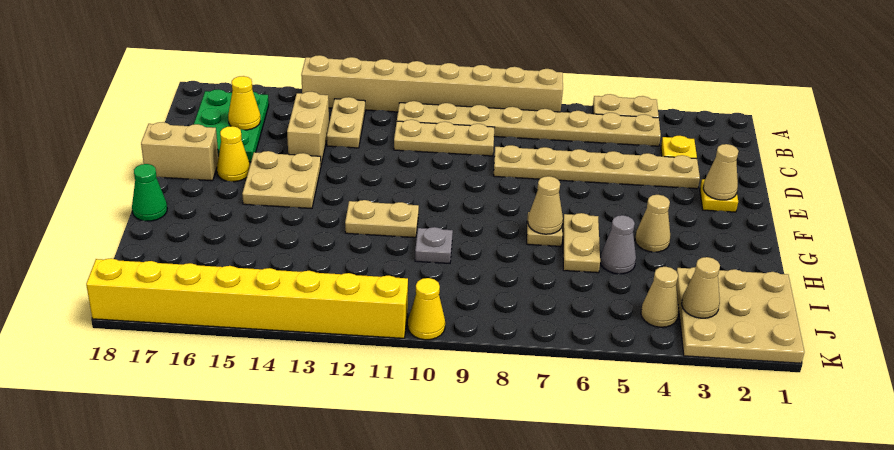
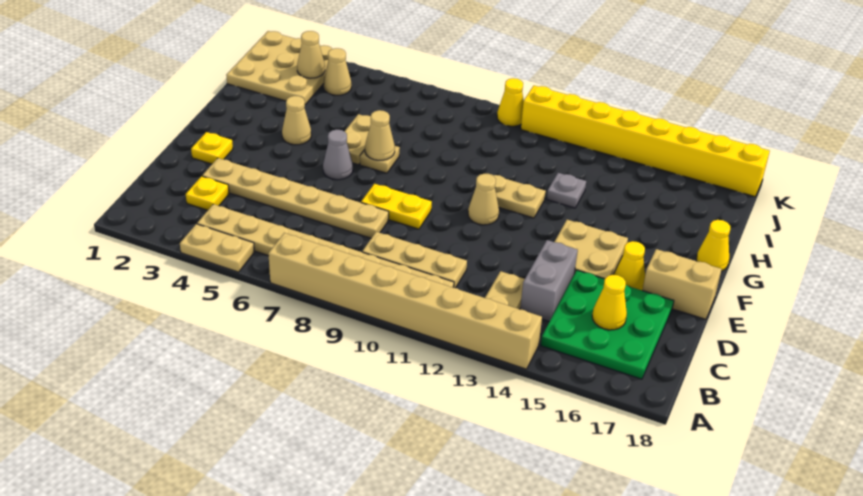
green plate B16:D17 level 1 -> green plate B15:D17 level 1
tan brick C14:D14 level 1 -> grey brick C14:D14 level 1
tan cone E2 level 2 -> tan cone F11 level 1
none -> yellow plate E8:E9 level 1
green cone G18 level 1 -> yellow cone G18 level 1
grey cone H5 level 1 -> grey cone F6 level 1
grey plate H10 level 1 -> grey plate H13 level 1

